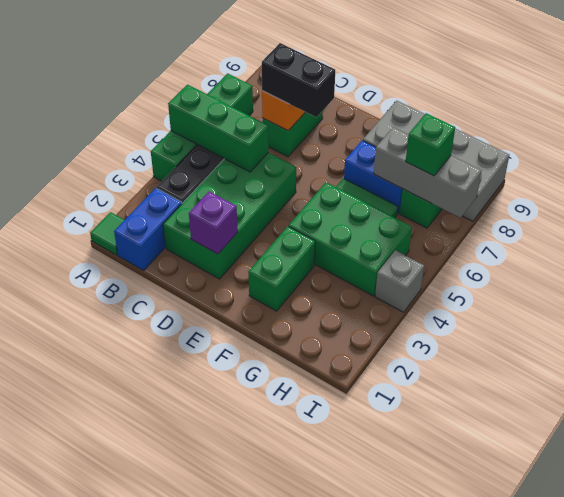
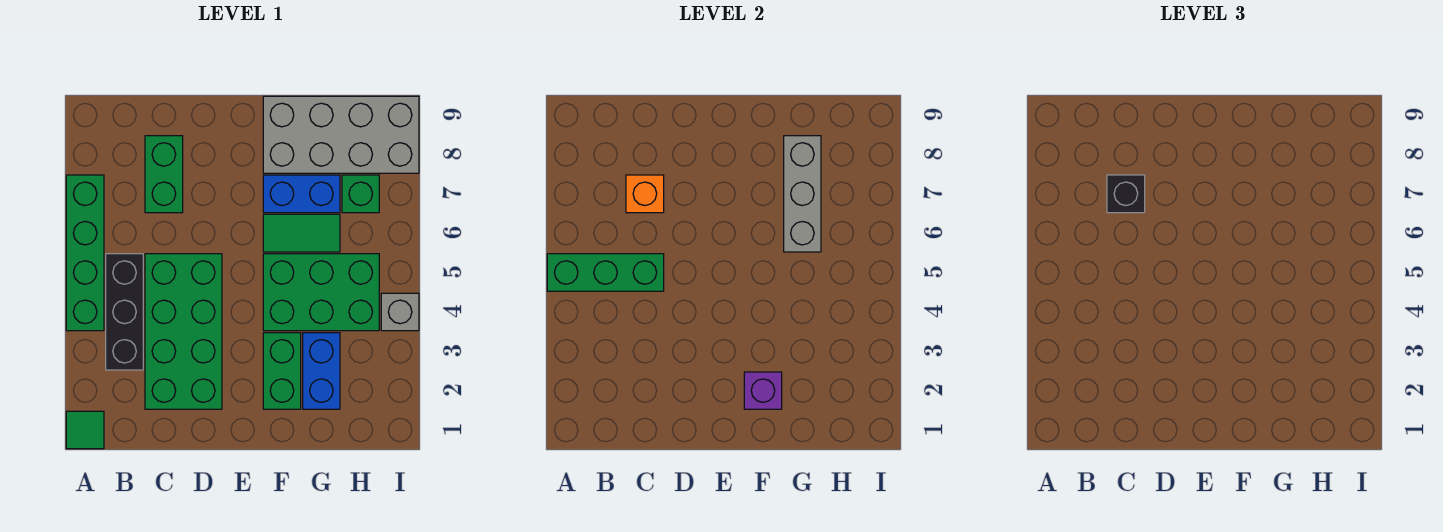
blue brick B1:B2 level 1 -> blue brick G2:G3 level 1
black brick C7:D7 level 3 -> black brick C7 level 3
purple brick D2 level 2 -> purple brick F2 level 2
grey brick G7:I7 level 2 -> grey brick G6:G8 level 2
green brick H7 level 3 -> none

